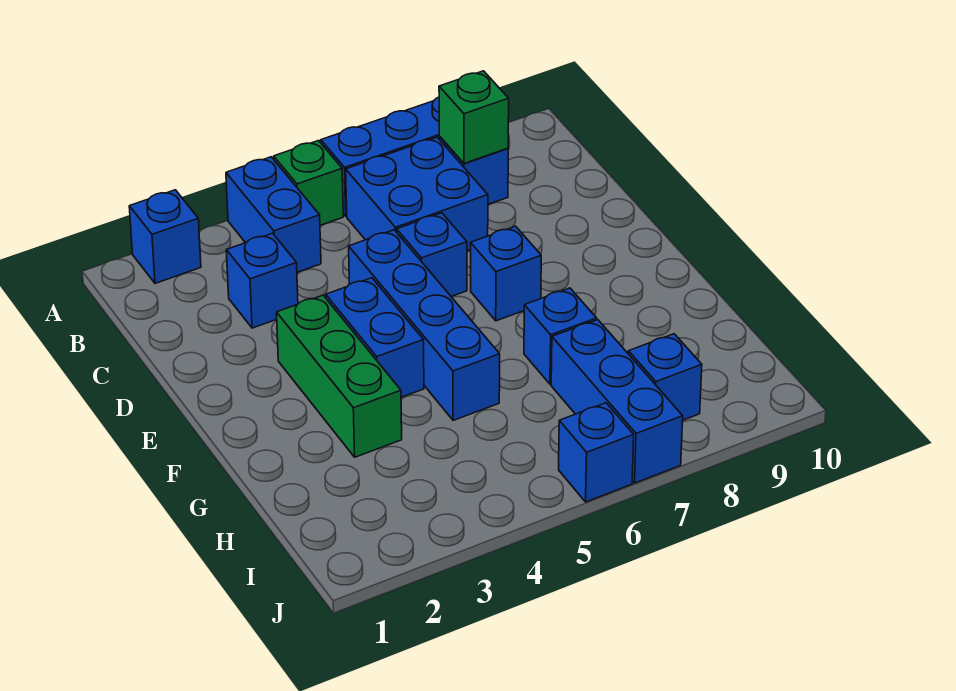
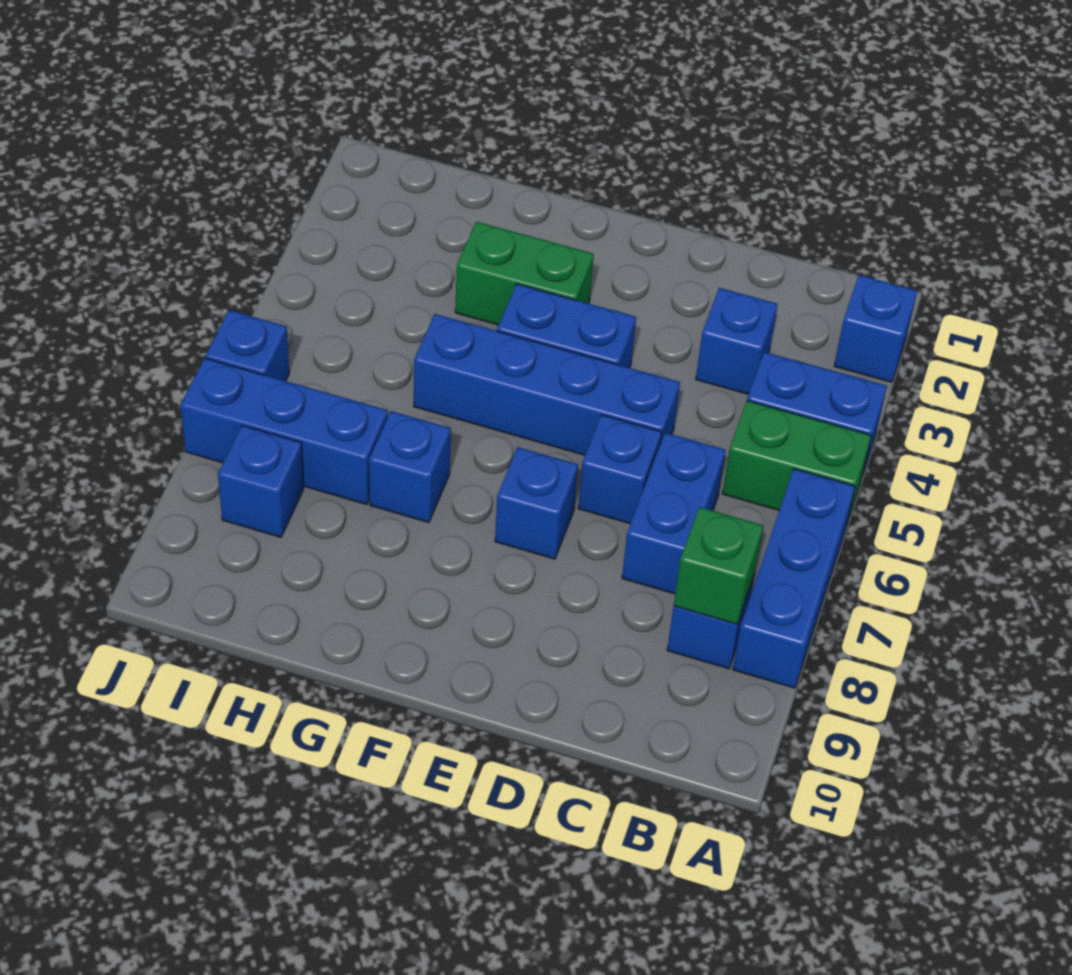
green brick A5 level 1 -> green brick A5:B5 level 1
blue brick B6:C7 level 1 -> blue brick C6:C7 level 1
green brick E3:G3 level 1 -> green brick F3:G3 level 1

